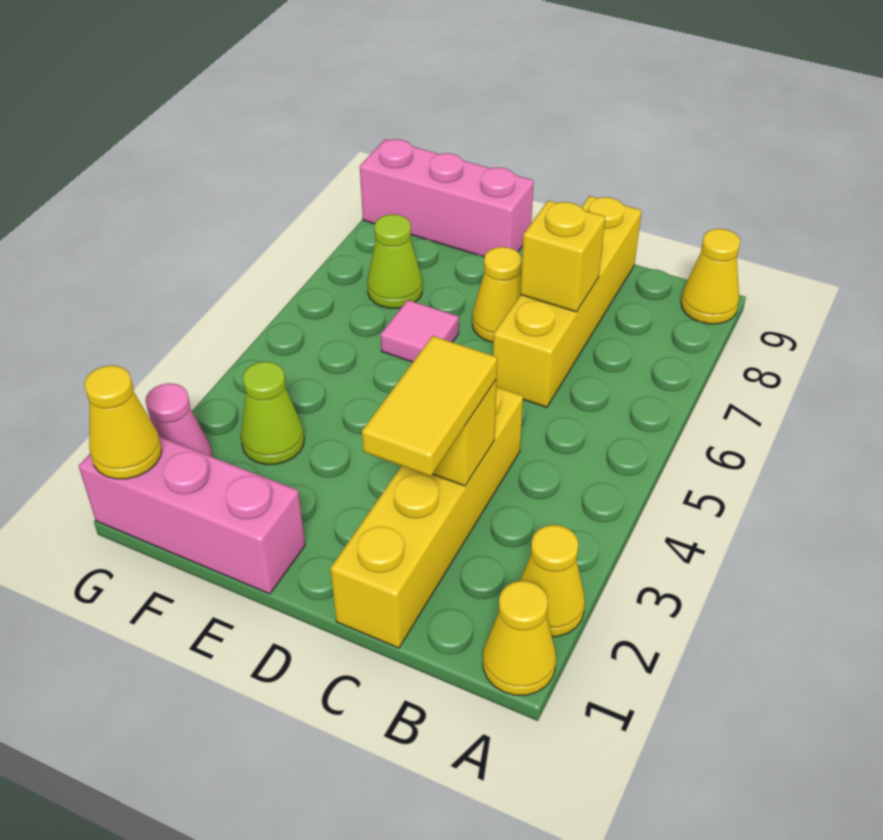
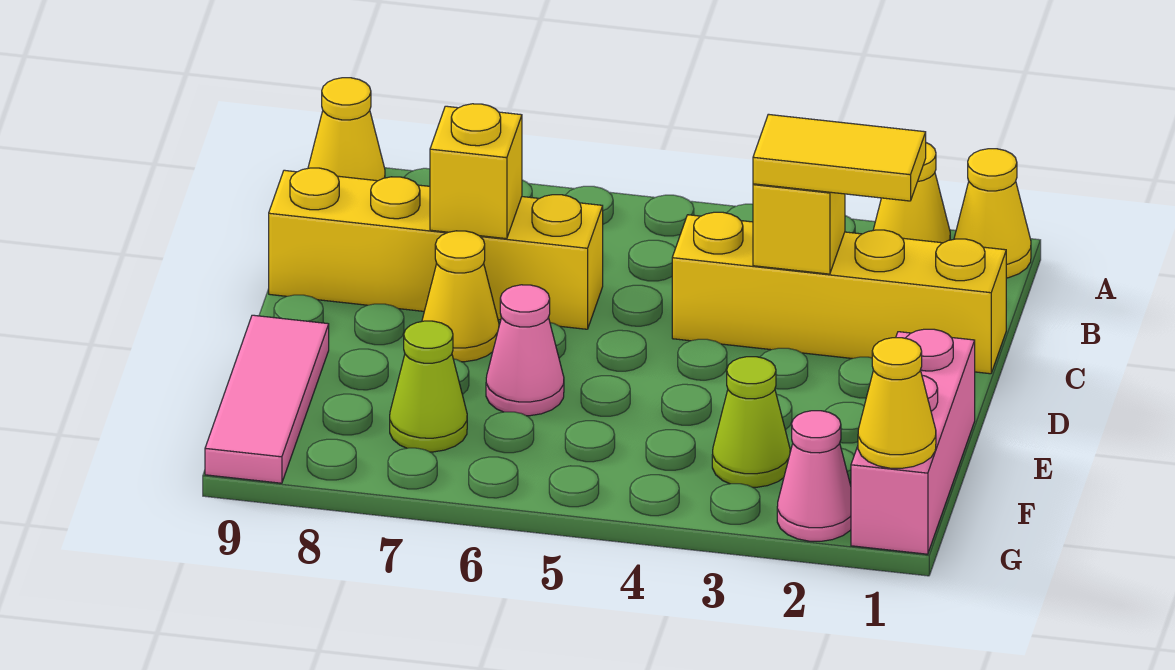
pink tile E6 level 1 -> pink cone E6 level 1
pink brick E9:G9 level 1 -> pink tile E9:G9 level 1

